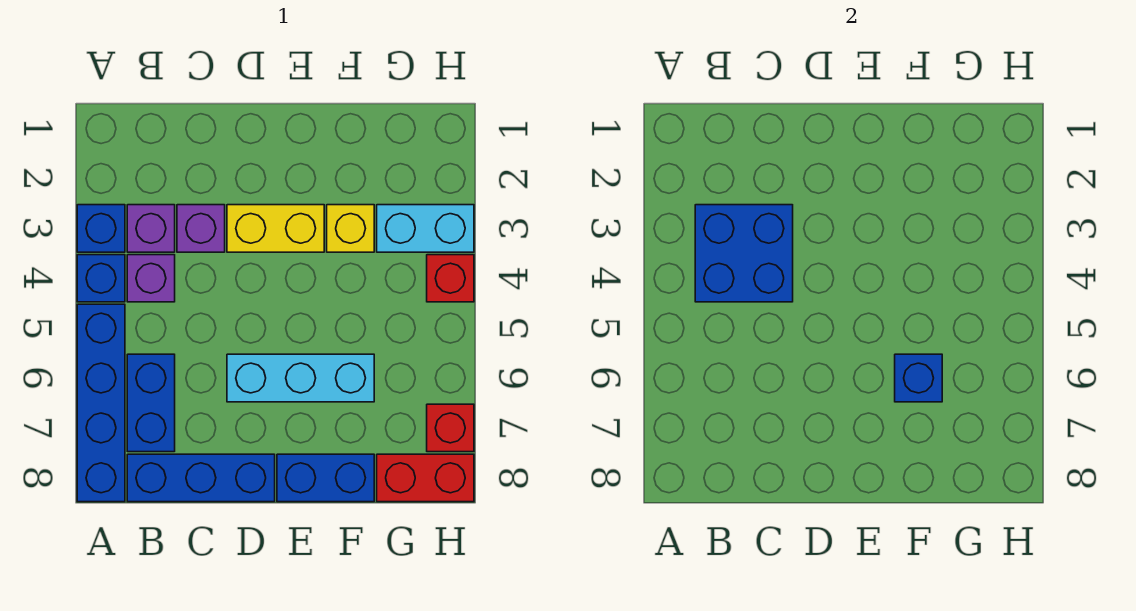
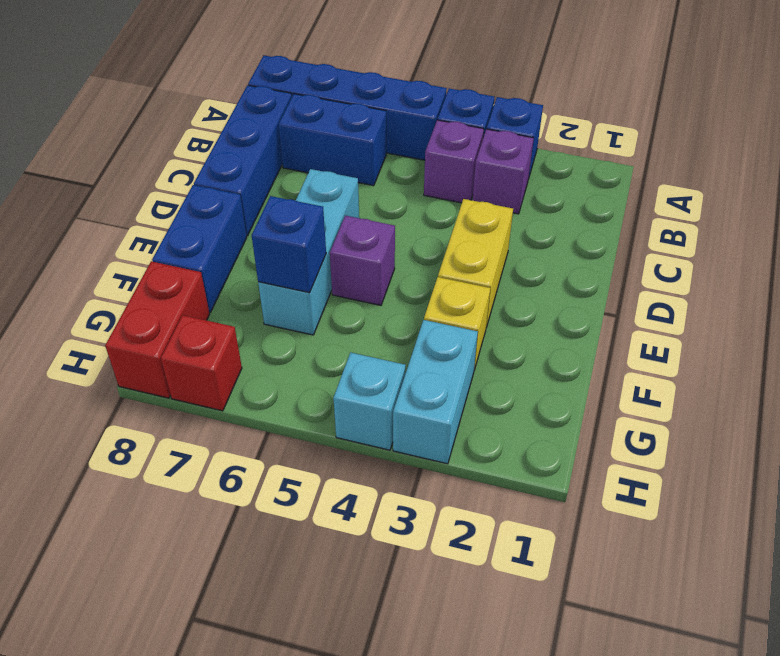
blue brick B3:C4 level 2 -> none
purple brick C3 level 1 -> purple brick E5 level 1
red brick H4 level 1 -> cyan brick H4 level 1

